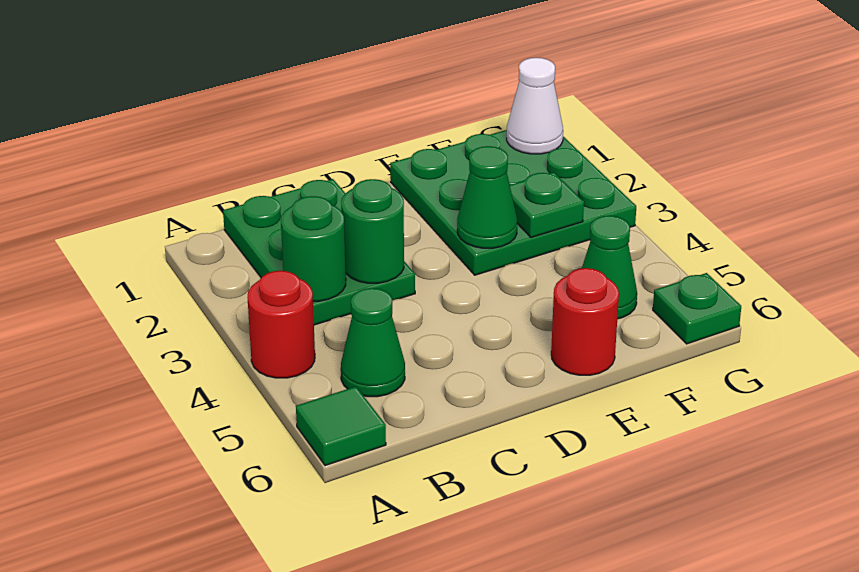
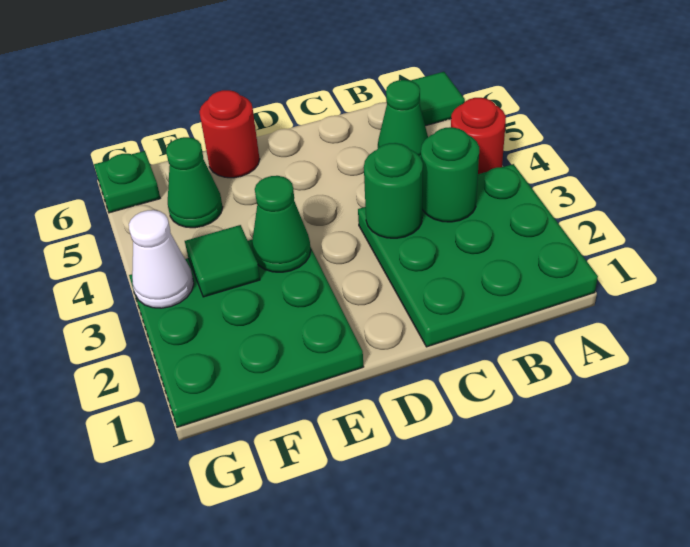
green plate B1:C3 level 1 -> green plate A1:C3 level 1
green plate F3 level 2 -> green tile F3 level 2
white cone G1 level 2 -> white cone G3 level 2

